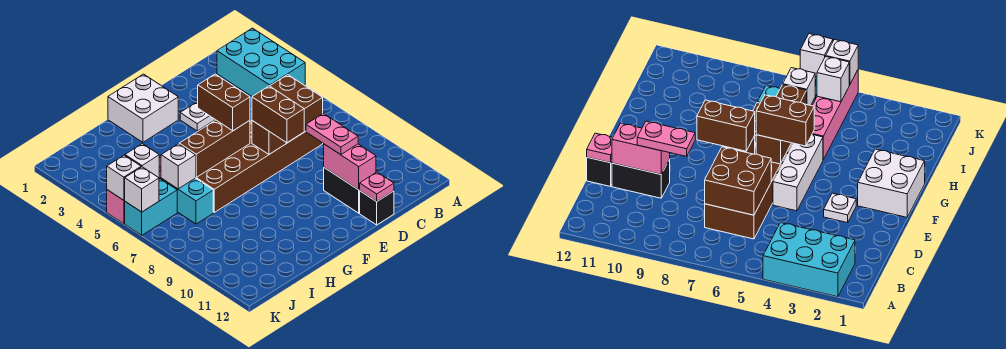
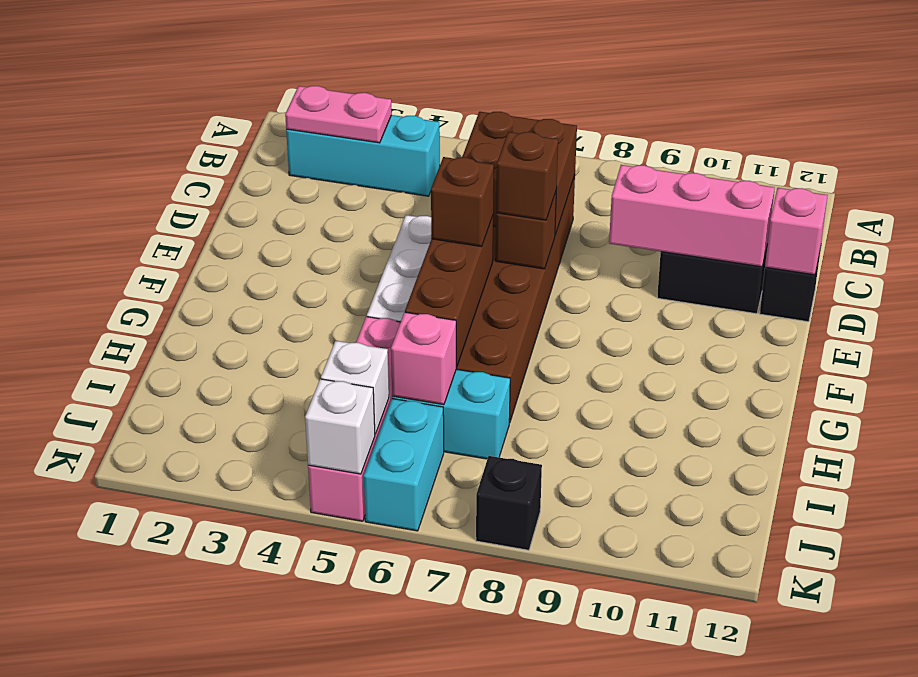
cyan brick A2:B4 level 1 -> cyan brick B2:B4 level 1
pink plate D9:D10 level 3 -> pink plate B2:B3 level 2
pink brick D10:D11 level 2 -> pink brick D9:D11 level 2
pink plate D12 level 2 -> pink brick D12 level 2
white plate E3 level 1 -> none
brown brick E7:E8 level 3 -> brown brick E7 level 3
white brick F1:G2 level 1 -> none
brown brick F5:F6 level 3 -> brown brick F6 level 3
white brick I6 level 2 -> pink brick I6 level 2
white brick K6 level 2 -> none
none -> black brick K8 level 1

